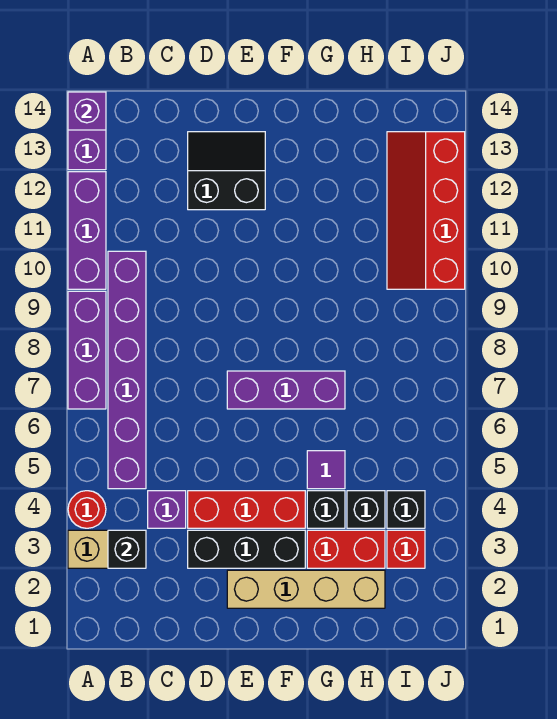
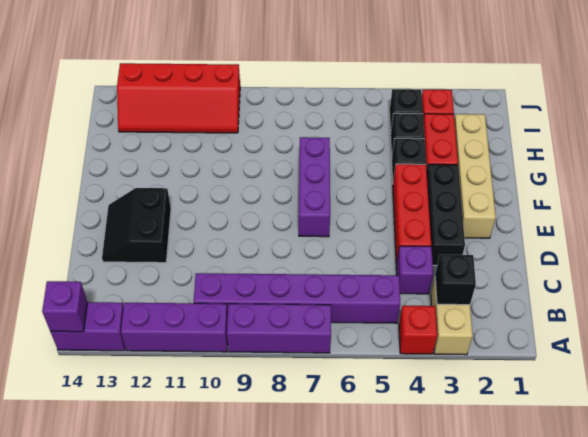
red round brick A4 level 1 -> red brick A4 level 1
purple tile G5 level 1 -> none

